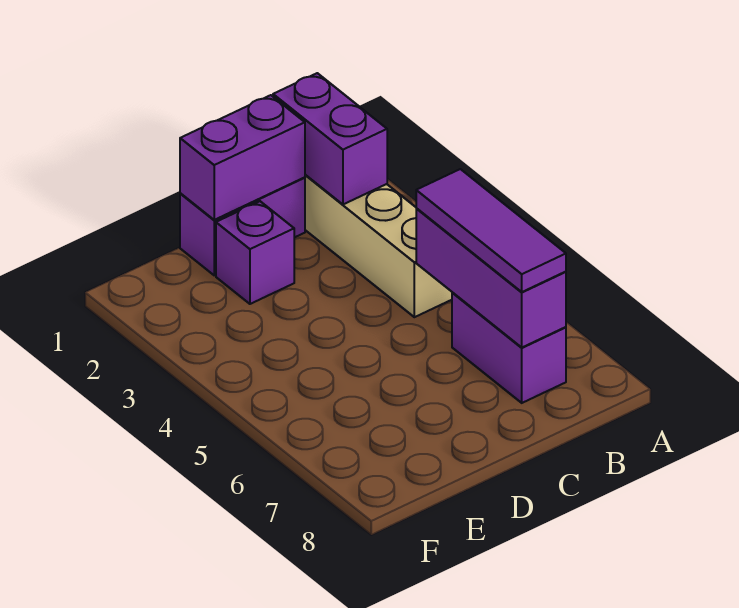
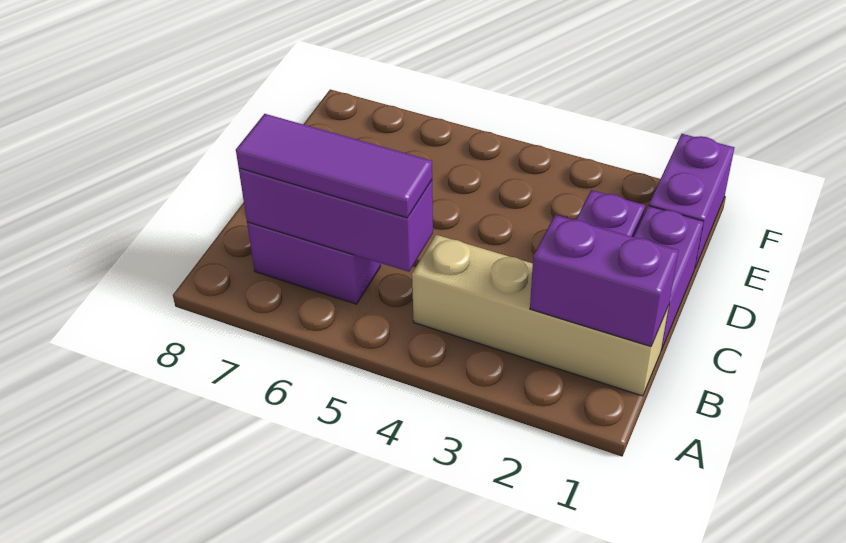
purple brick C1:D1 level 2 -> purple brick E1:F1 level 1

